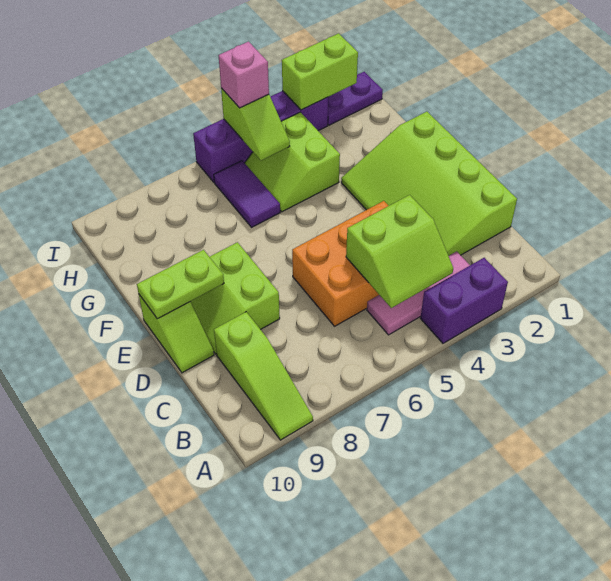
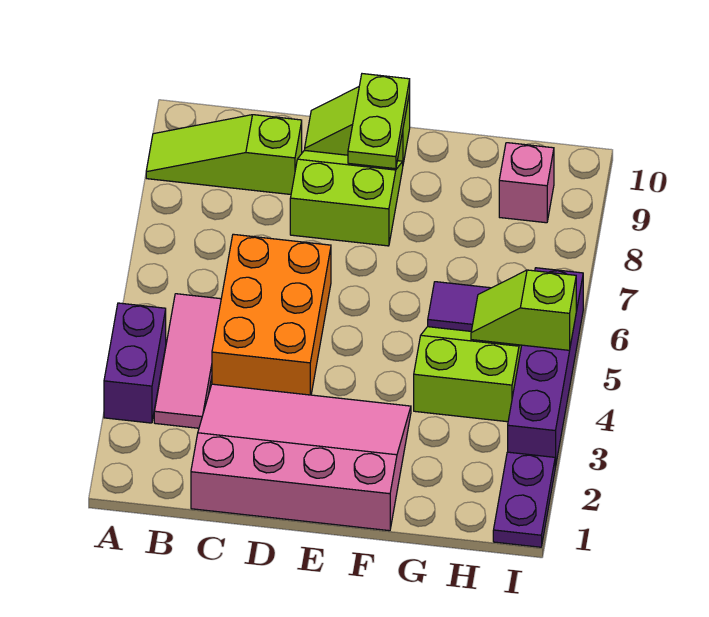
lime slope B4:C5 level 2 top C -> none
lime slope C1:F3 level 1 top 1 -> pink slope C1:F3 level 1 top 1
lime brick I2:I3 level 2 -> none
pink brick I5 level 3 -> pink brick H9 level 1

